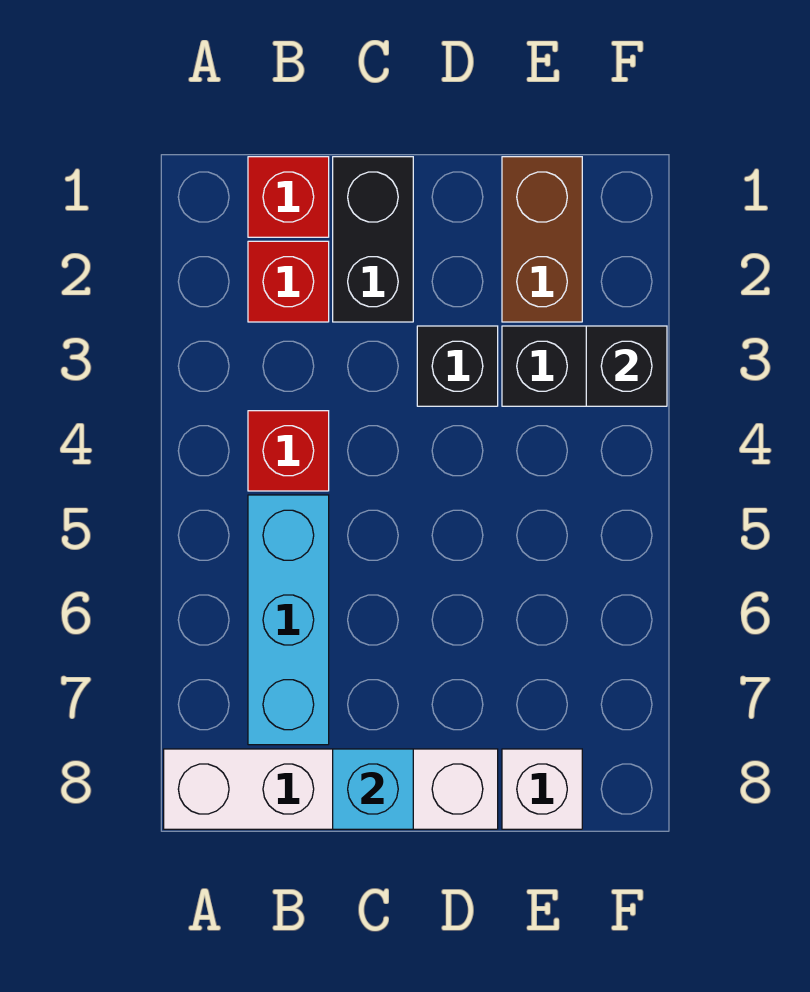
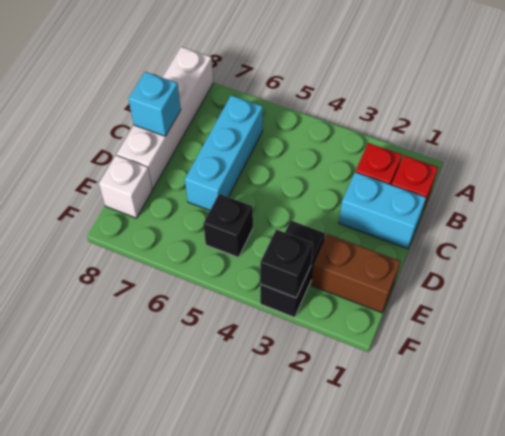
red brick B4 level 1 -> none
cyan brick B5:B7 level 1 -> cyan brick B6:D6 level 1
black brick C1:C2 level 1 -> cyan brick C1:C2 level 1
black brick D3 level 1 -> black brick E5 level 1

